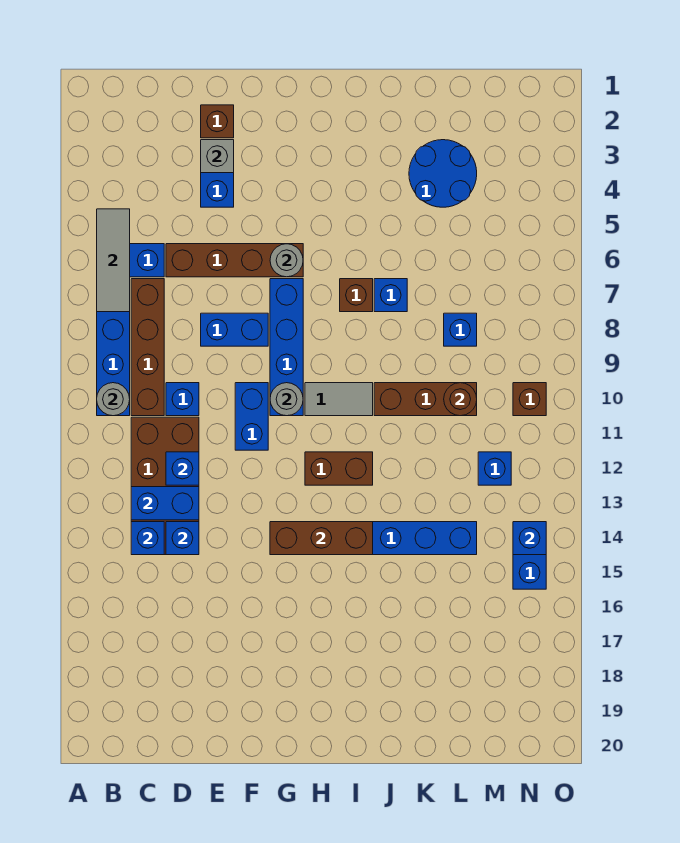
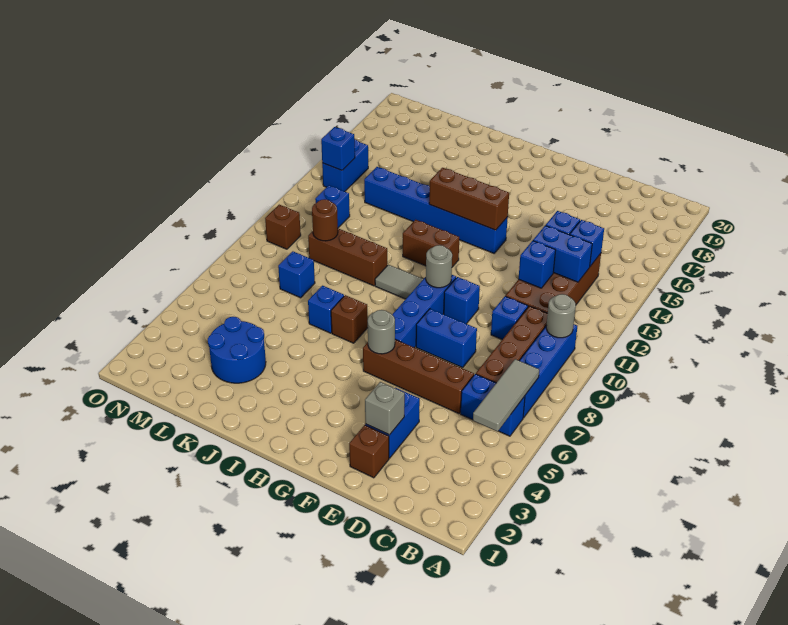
blue brick F10:F11 level 1 -> blue brick F10 level 1

